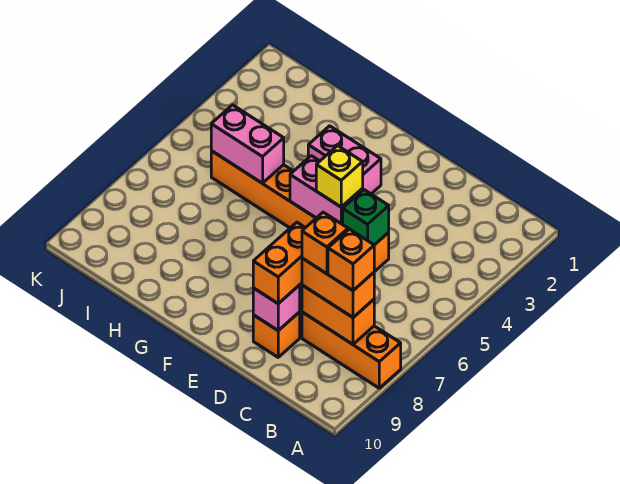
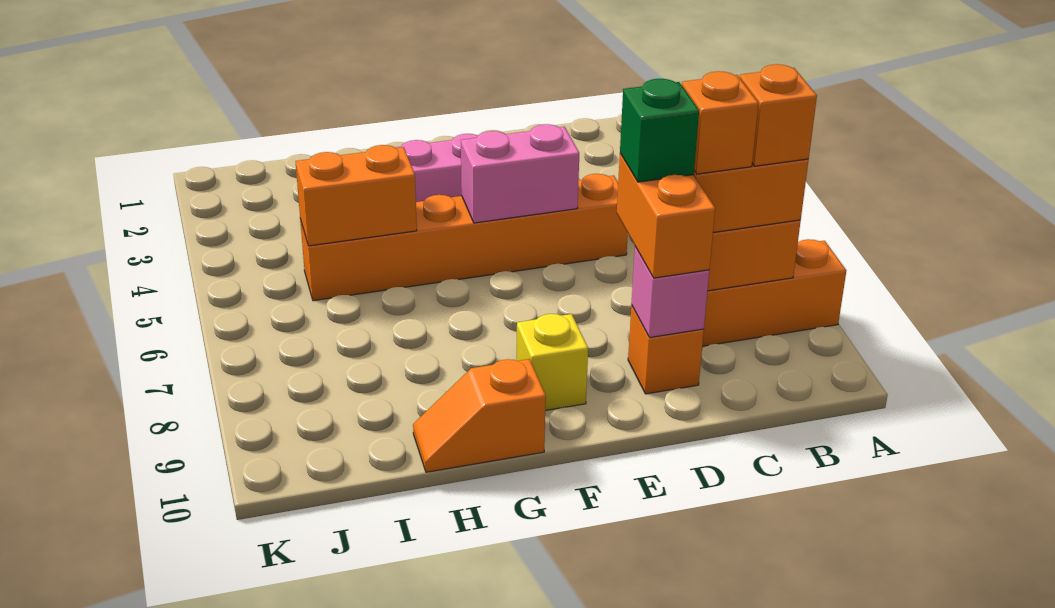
green brick D5 level 2 -> green brick D8 level 4
yellow brick E5 level 3 -> yellow brick F9 level 1
none -> orange slope G10:H10 level 1 top G
pink brick H5:I5 level 2 -> orange brick H5:I5 level 2

